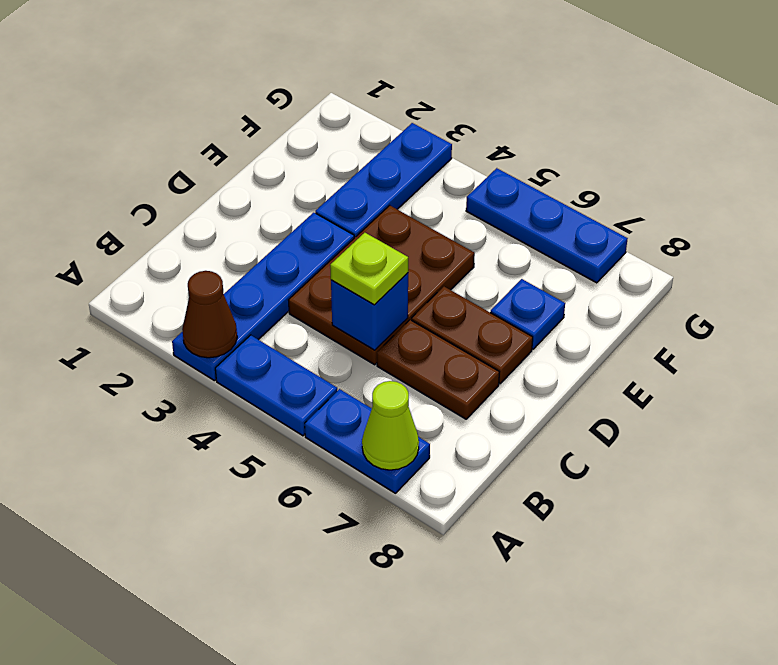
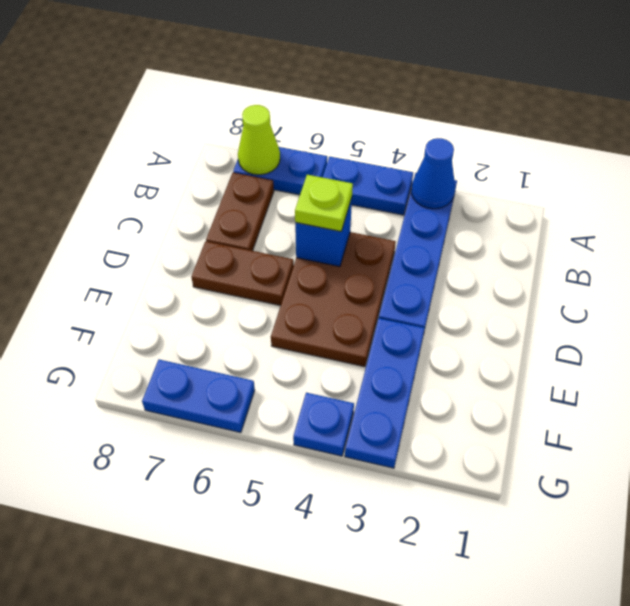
brown cone A3 level 2 -> blue cone A3 level 2
brown plate C6:C7 level 1 -> brown plate B7:C7 level 1
blue plate E7 level 1 -> blue plate G4 level 1
blue plate G5:G7 level 1 -> blue plate G6:G7 level 1

